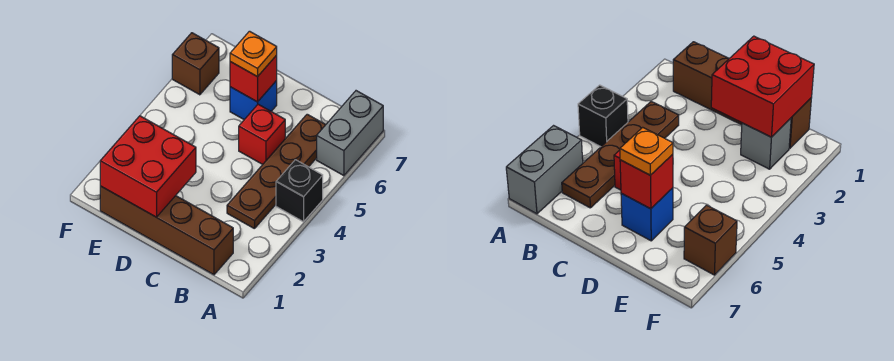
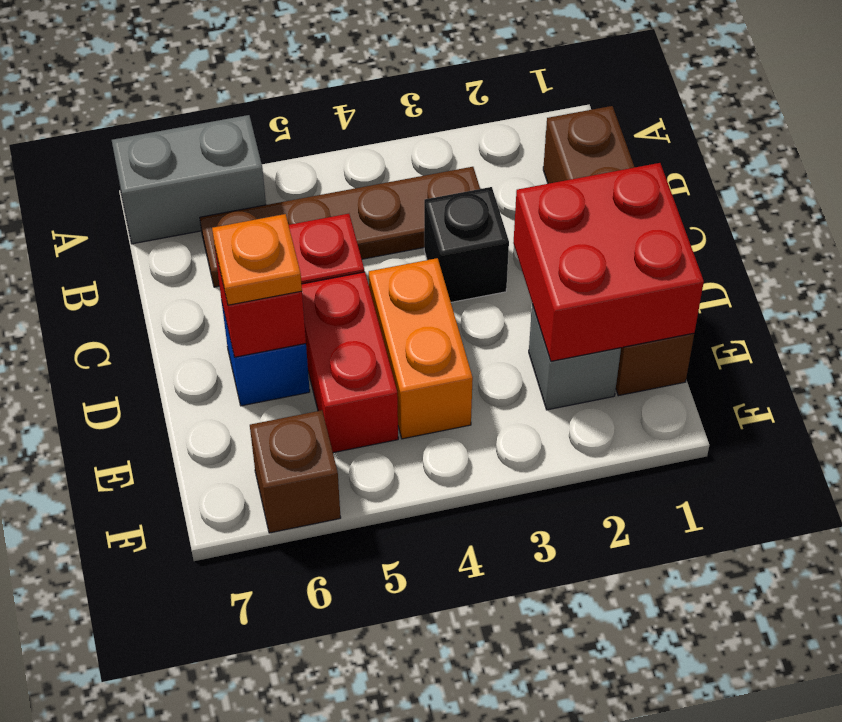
black brick A4 level 1 -> black brick C3 level 1
none -> orange brick D4:E4 level 1
none -> red brick D5:E5 level 1

